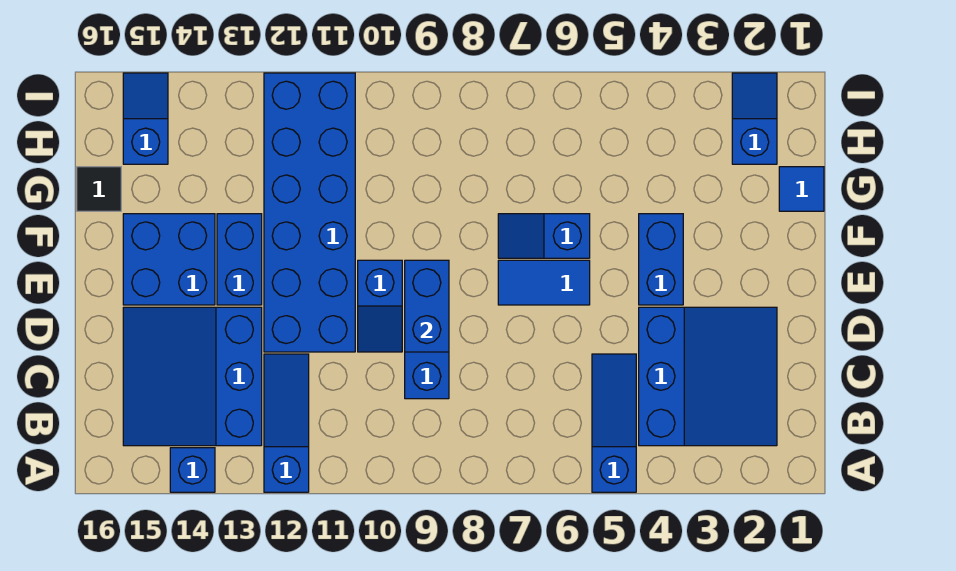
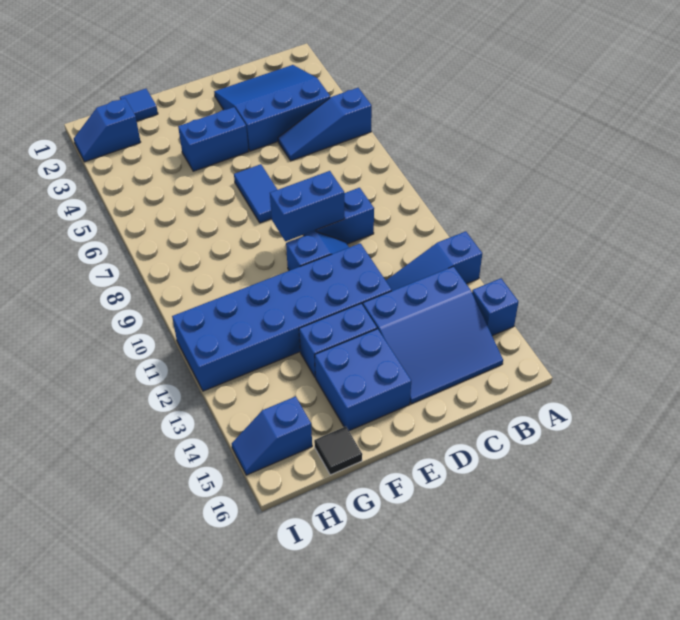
blue slope F6:F7 level 1 top 6 -> none

